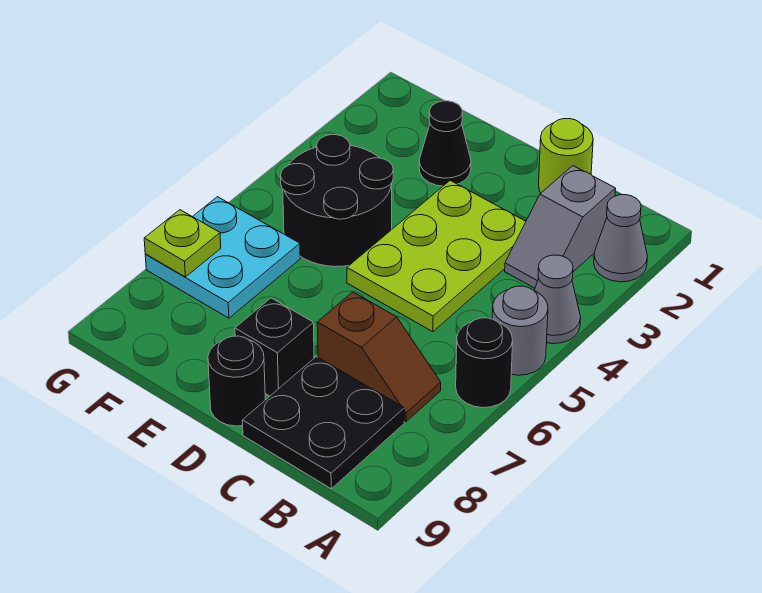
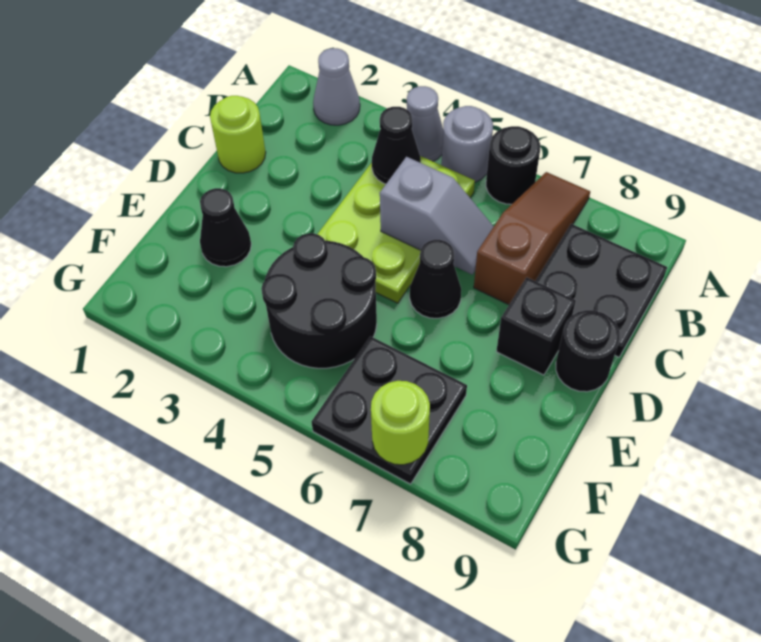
grey slope B2:B3 level 1 top 2 -> grey slope C5:C6 level 2 top 5
none -> black cone B4 level 2
brown slope B7:C7 level 1 top C -> brown slope A7:C7 level 1 top C
lime plate C3:D5 level 1 -> lime plate B4:D5 level 1
none -> black cone D6 level 1
cyan plate F6:G7 level 1 -> black plate F6:G7 level 1
lime plate G7 level 2 -> lime round brick G7 level 2

